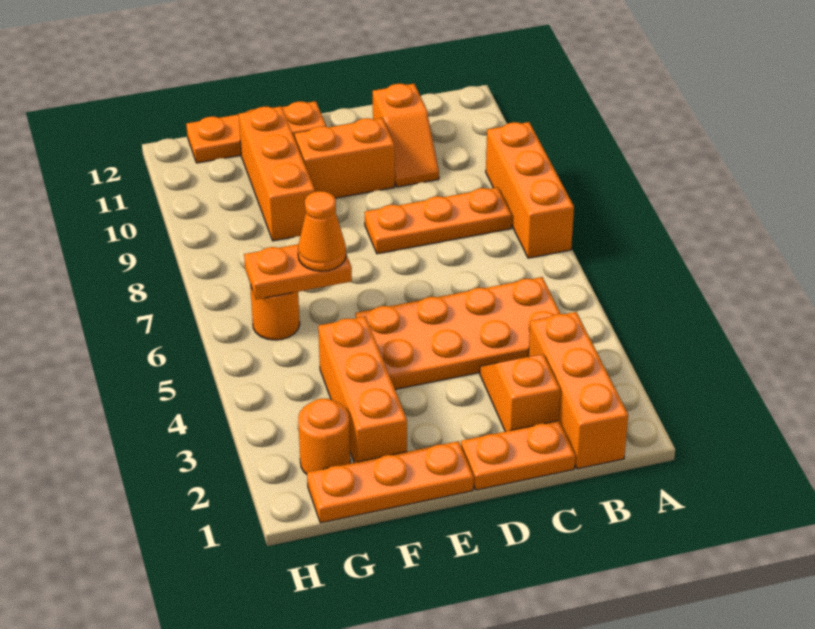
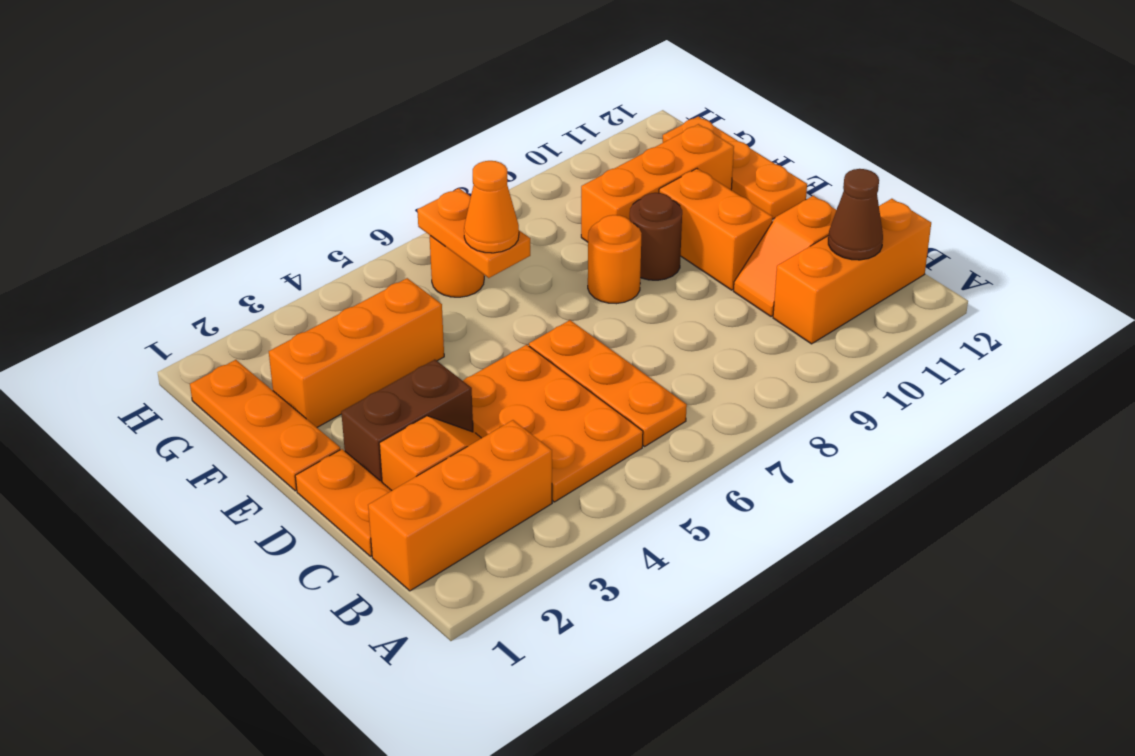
orange brick A7:A9 level 1 -> orange brick B10:B12 level 1
orange plate B4:E5 level 1 -> orange plate B4:D5 level 1
orange plate B8:D8 level 1 -> orange plate B6:D6 level 1
none -> brown cone B11 level 2
none -> brown brick D2:D3 level 1
none -> brown round brick E9 level 1
orange round brick G2 level 1 -> orange round brick E8 level 1

